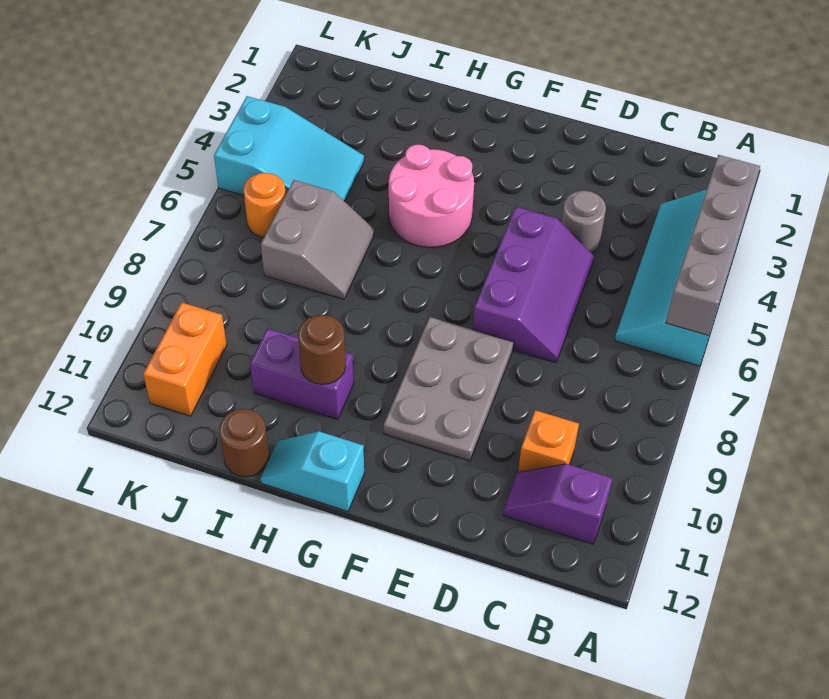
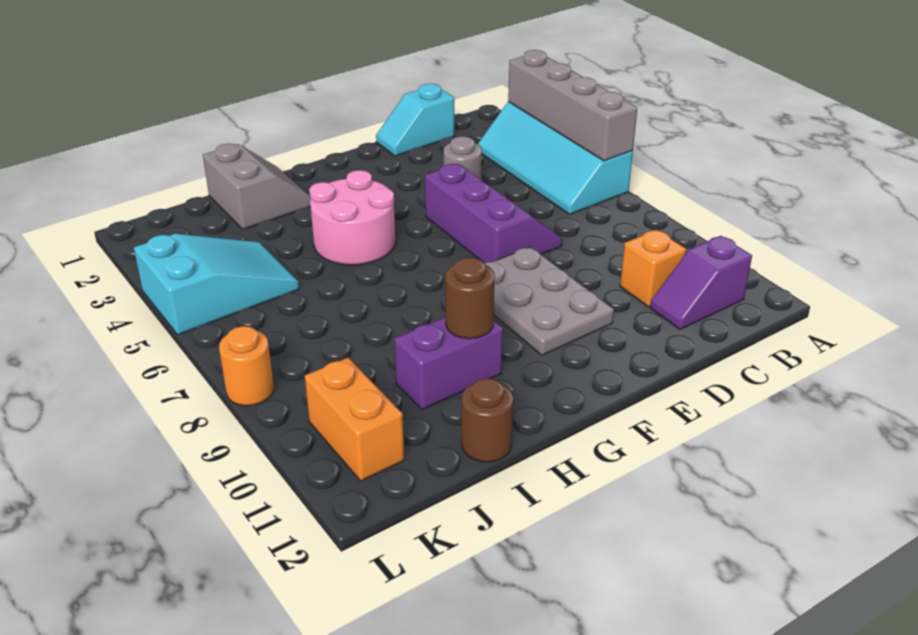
cyan slope G12:H12 level 1 top G -> cyan slope C1:D1 level 1 top C
grey slope I6:J7 level 1 top J -> grey slope H1:I2 level 1 top I
orange round brick K6 level 1 -> orange round brick L8 level 1

